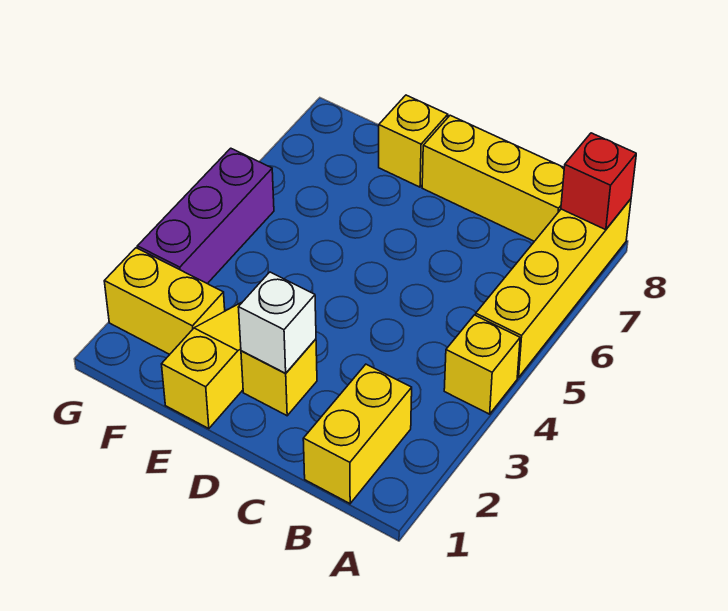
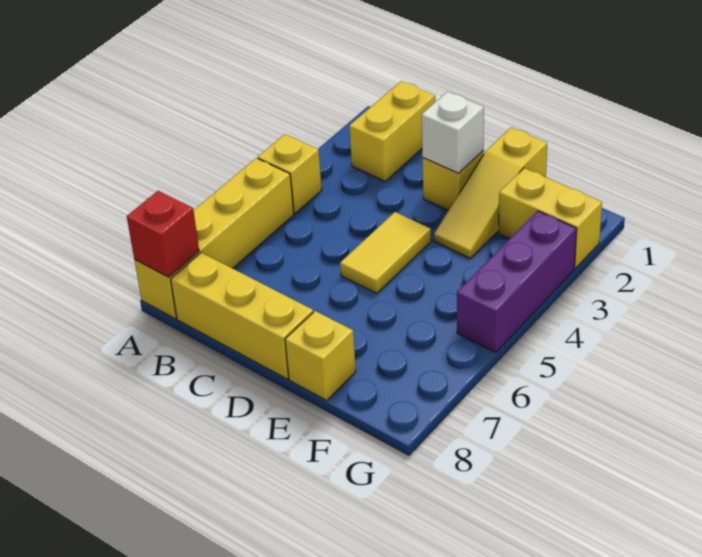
none -> yellow tile D4:D5 level 1

